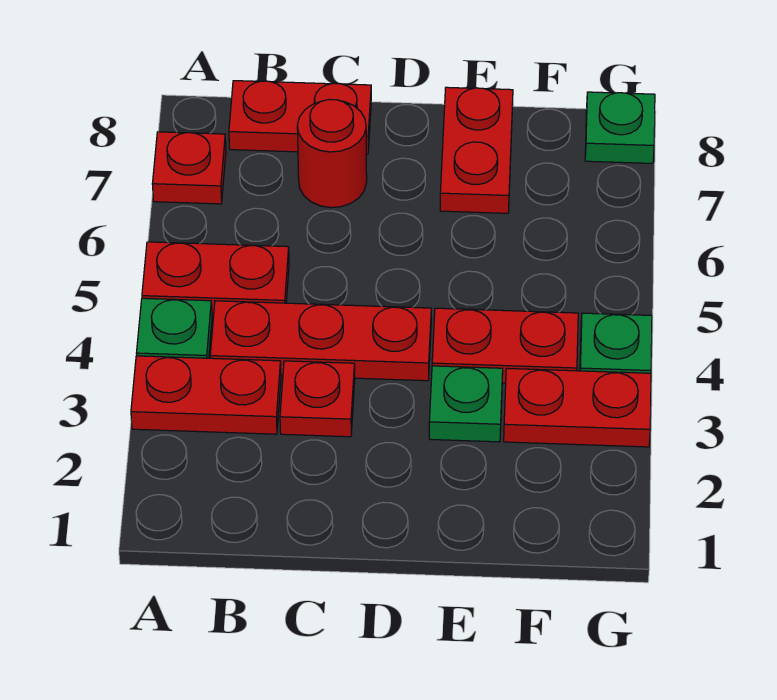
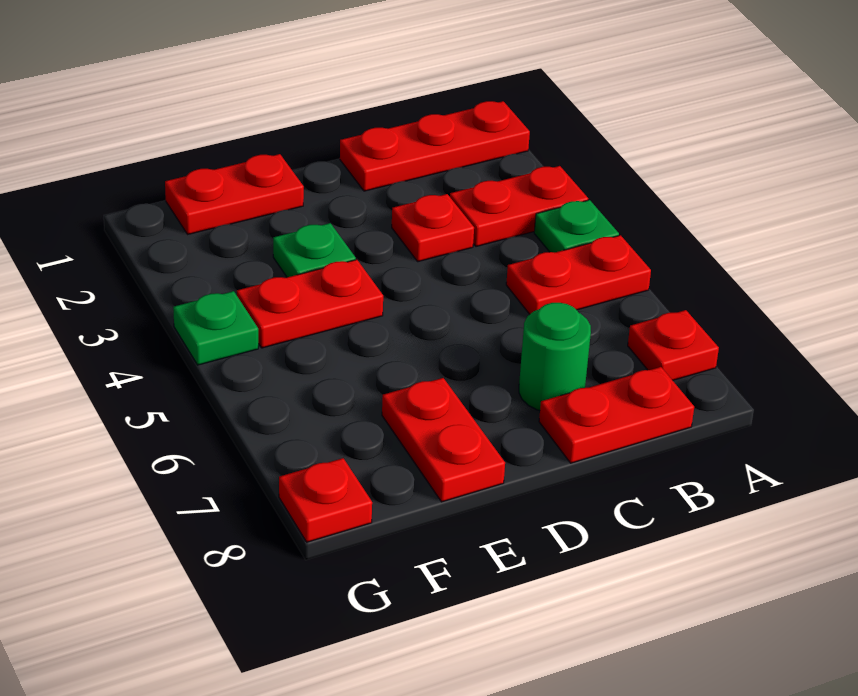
red plate B4:D4 level 1 -> red plate A1:C1 level 1
red round brick C7 level 1 -> green round brick C7 level 1
red plate F3:G3 level 1 -> red plate E1:F1 level 1
green plate G8 level 1 -> red plate G8 level 1

